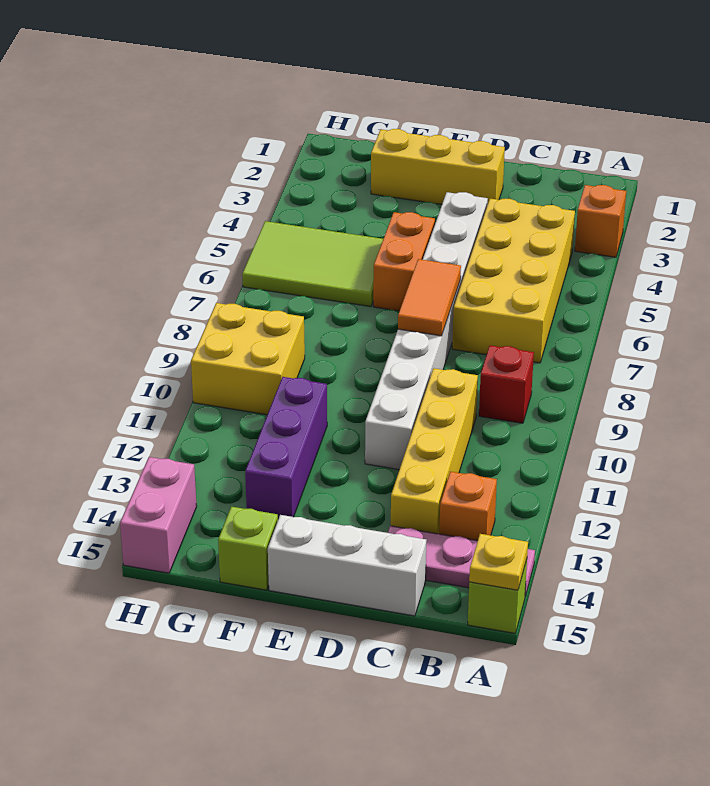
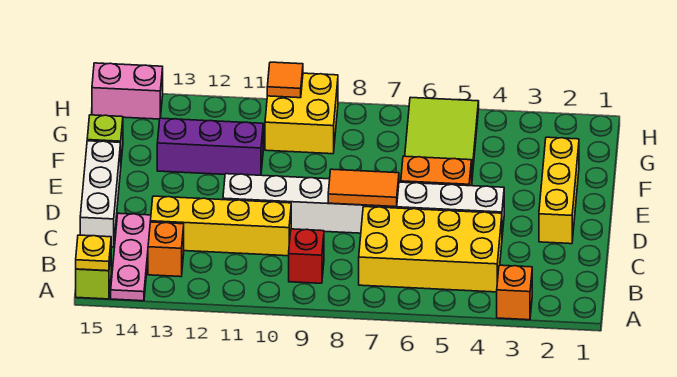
none -> orange tile H10 level 2

